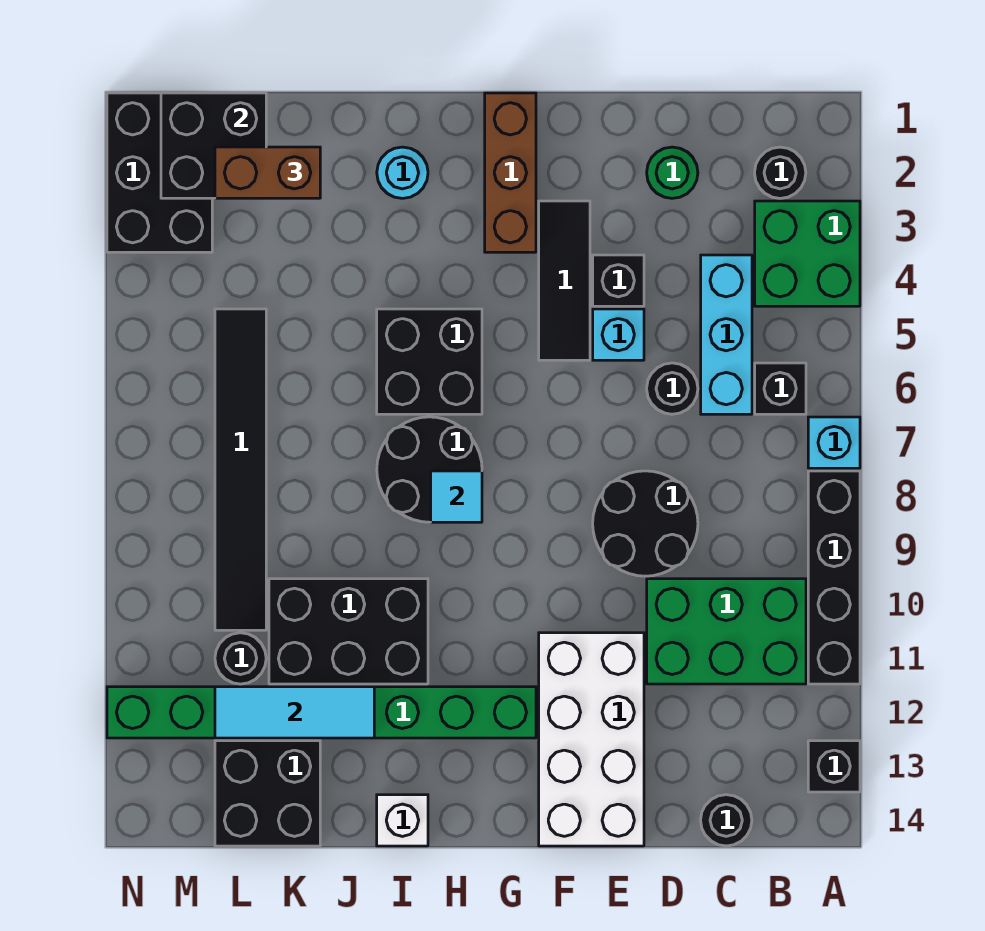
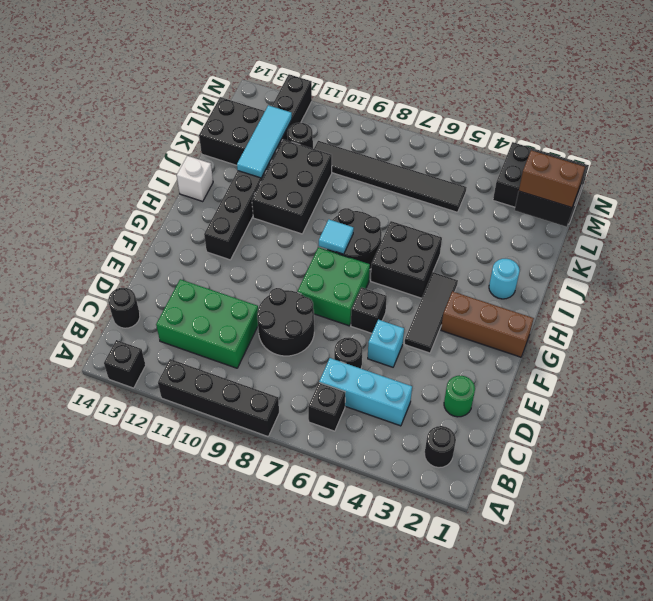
green brick A3:B4 level 1 -> green brick F7:G8 level 1
cyan brick A7 level 1 -> none
green brick B10:D11 level 1 -> green brick C10:D12 level 1
black brick E4 level 1 -> black brick F6 level 1
white brick E11:F14 level 1 -> none
black tile F3:F5 level 1 -> black tile F4:H4 level 1
green brick G12:N12 level 1 -> black brick G12:N12 level 1
brown brick K2:L2 level 3 -> brown brick L1:L2 level 3

